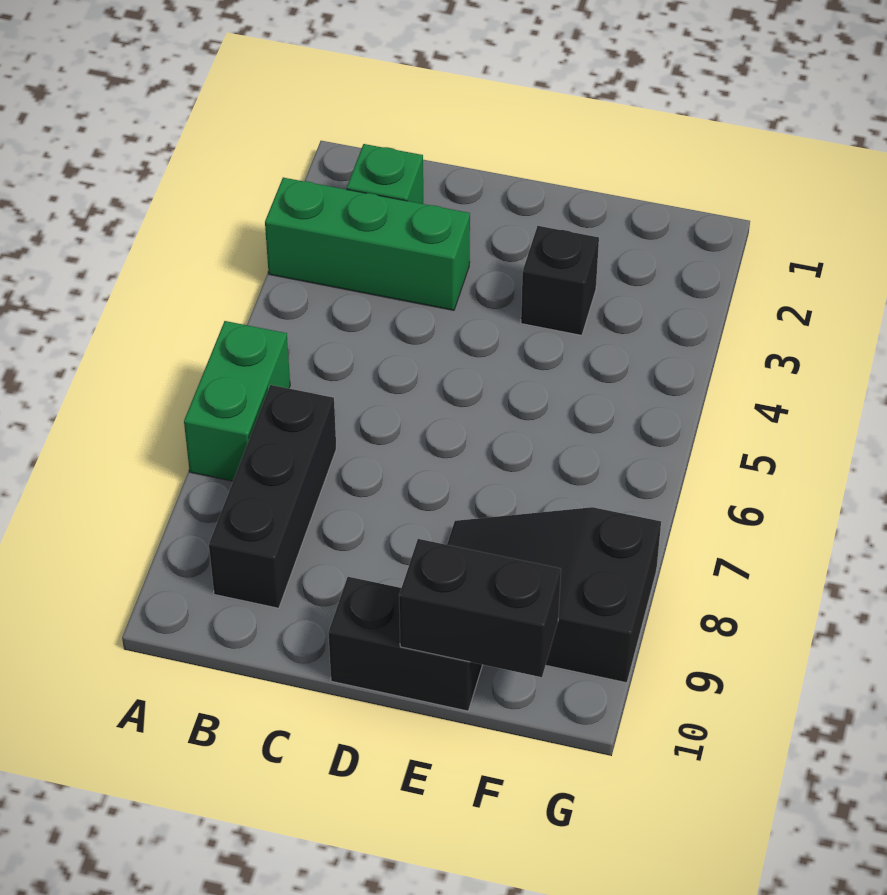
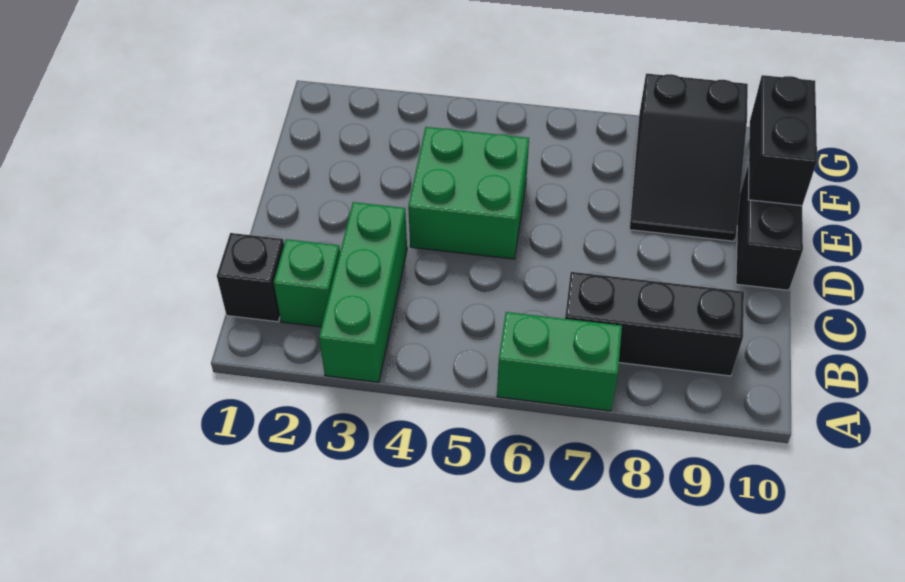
none -> green brick D4:E5 level 1
black brick E3 level 1 -> black brick B1 level 1

